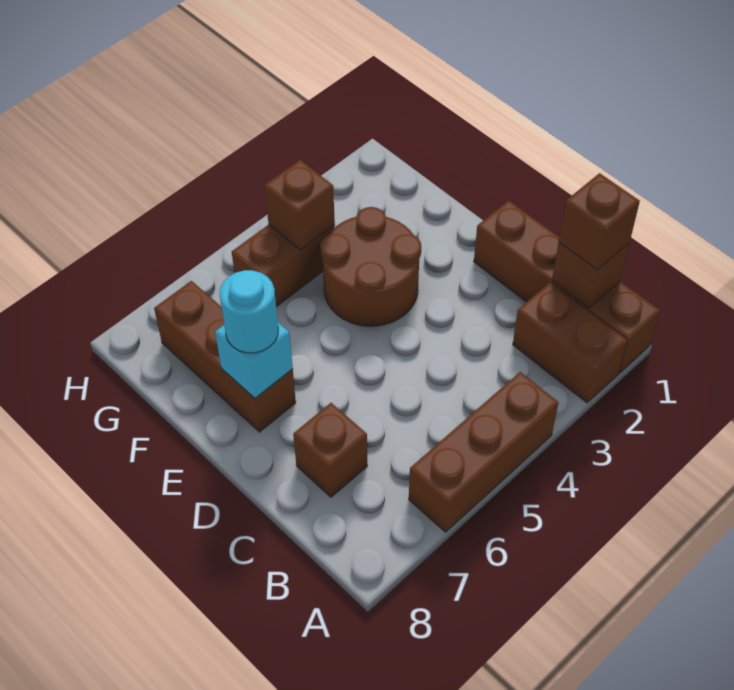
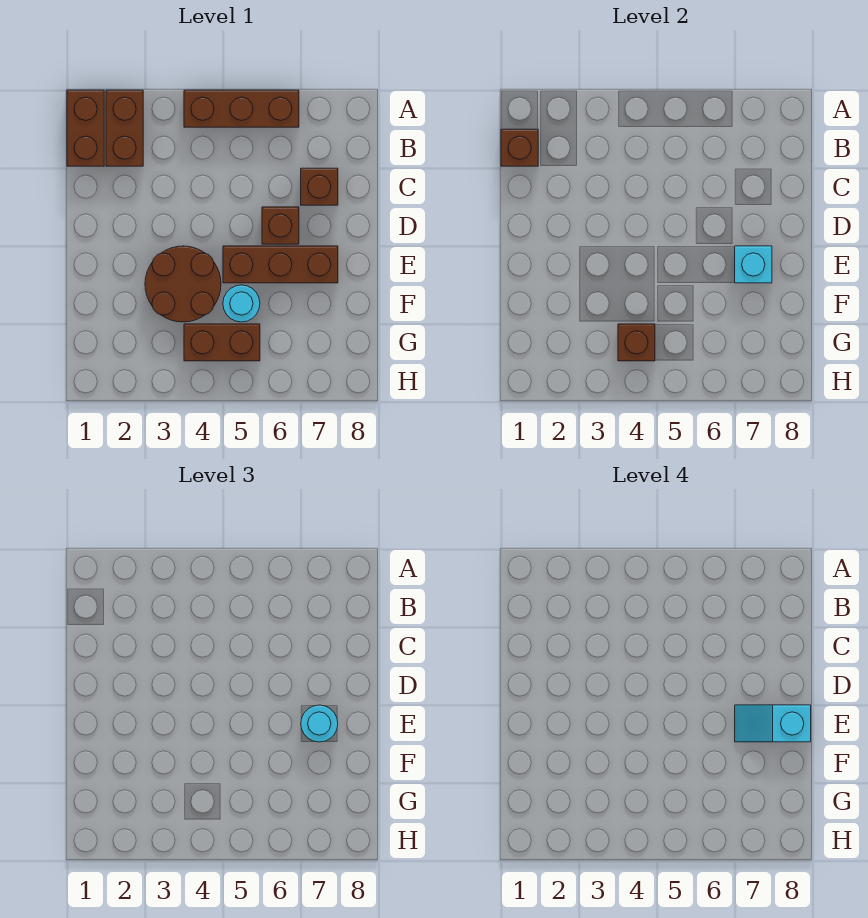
brown brick A1:D1 level 1 -> brown brick A1:B1 level 1
brown brick B1 level 3 -> brown brick D6 level 1
brown brick E7:G7 level 1 -> brown brick E5:E7 level 1
none -> cyan slope E7:E8 level 4 top 8
none -> cyan round brick F5 level 1

